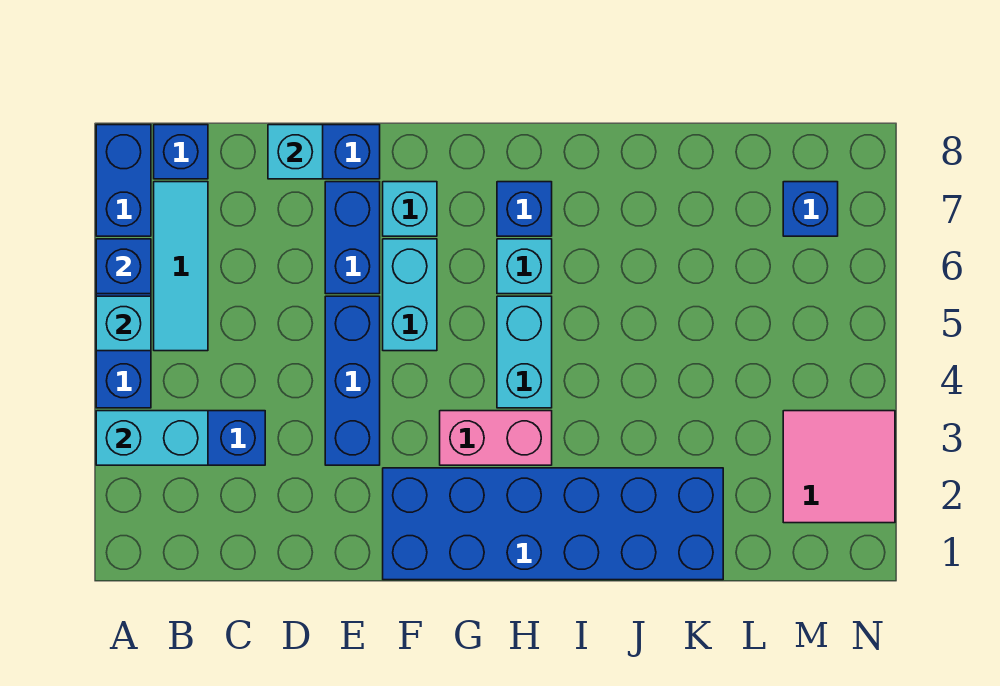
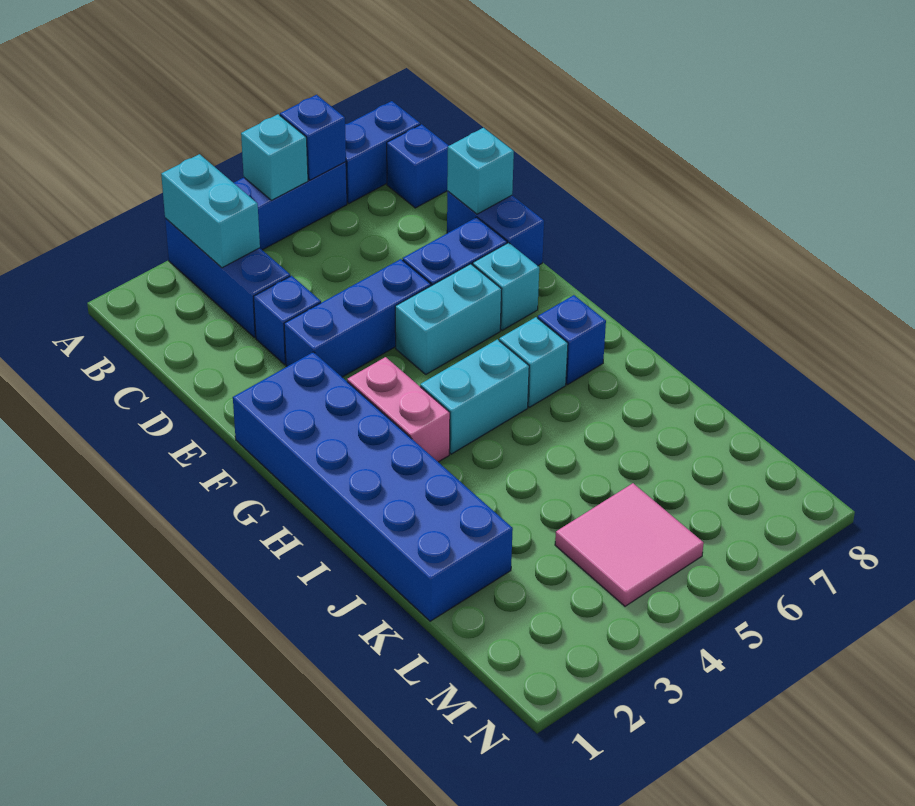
cyan tile B5:B7 level 1 -> none
pink tile M2:N3 level 1 -> pink tile L4:M5 level 1
blue brick M7 level 1 -> blue brick D3 level 1

